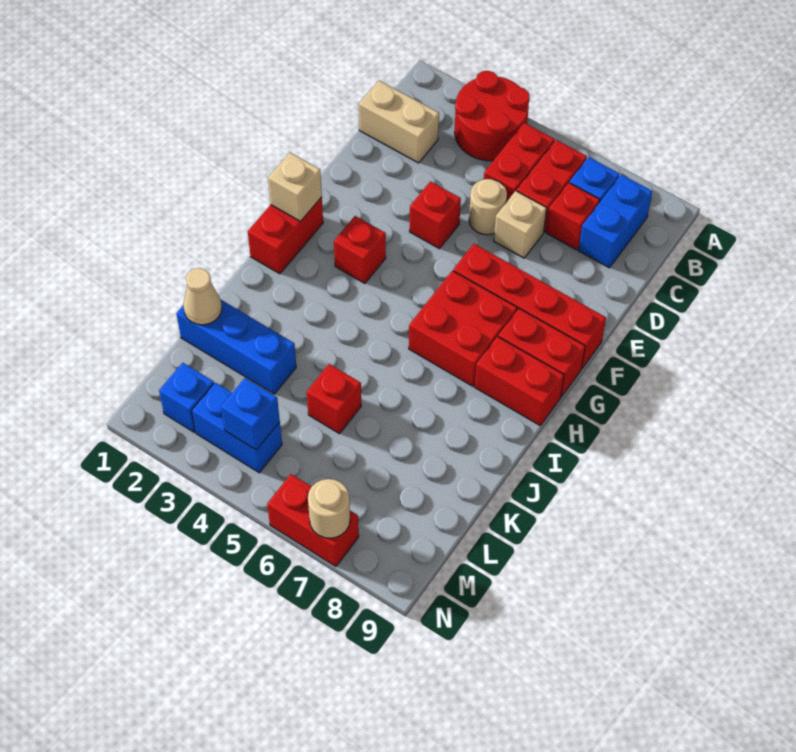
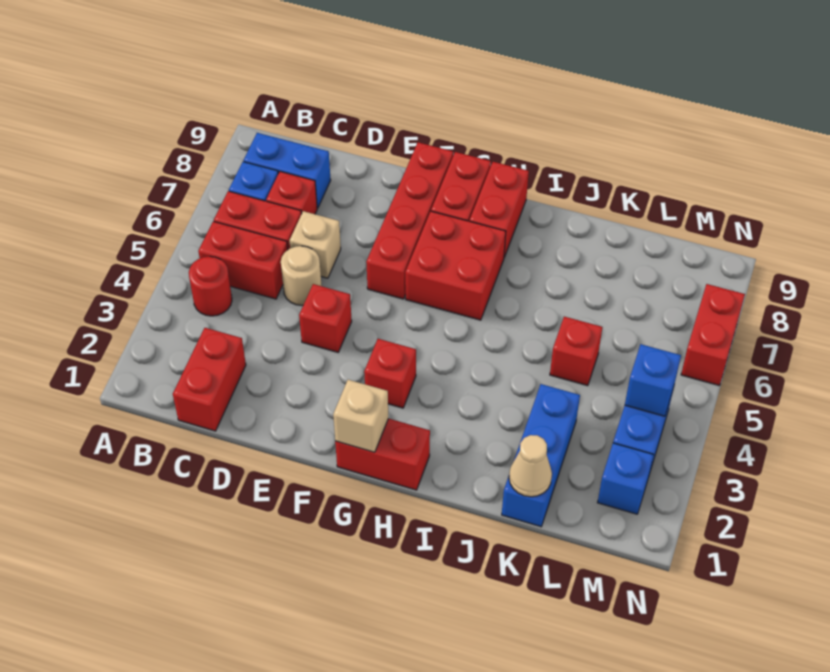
red round brick A3:B4 level 1 -> red round brick B4 level 1
tan brick C1:C2 level 1 -> red brick C1:C2 level 1
tan round brick N7 level 2 -> none

